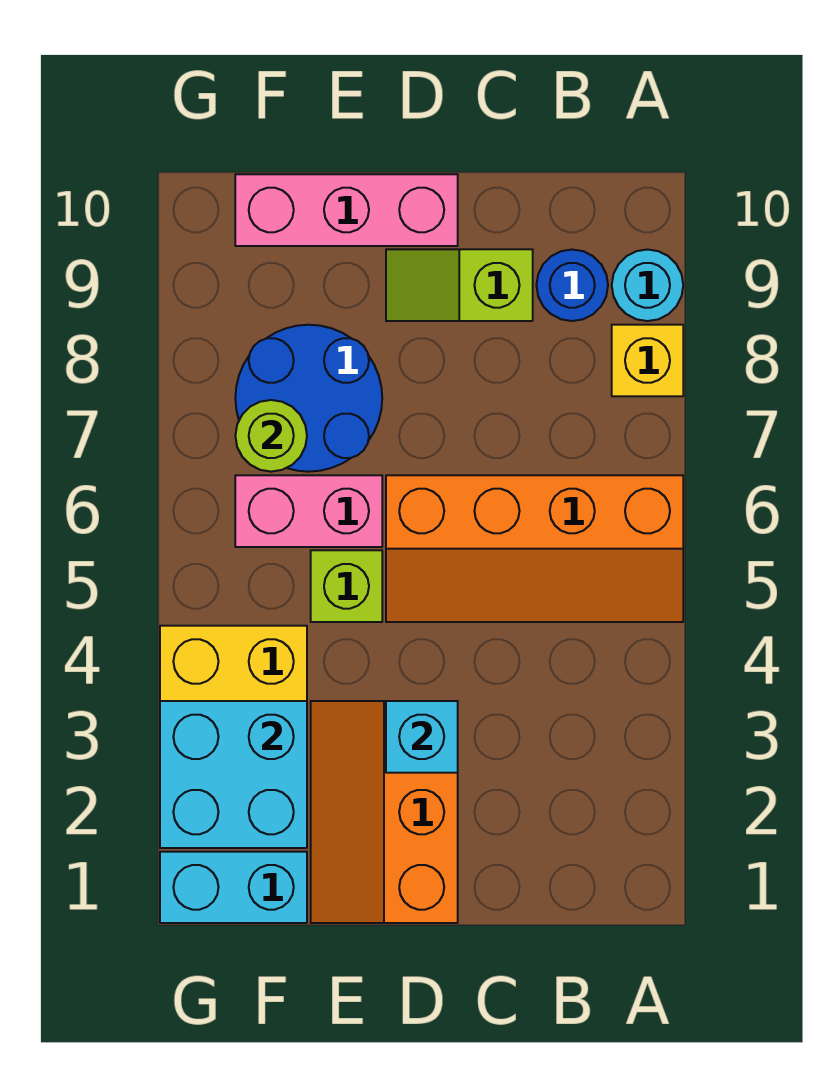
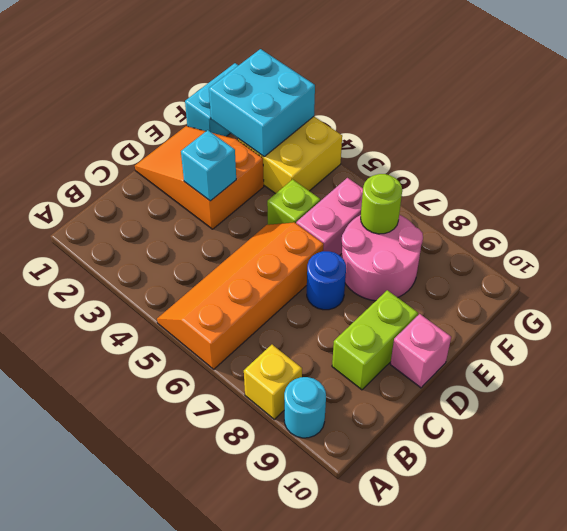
blue round brick B9 level 1 -> blue round brick D7 level 1
lime slope C9:D9 level 1 top C -> lime brick C9:D9 level 1
orange slope D1:E3 level 1 top D -> orange slope D1:E3 level 1 top 3
pink brick D10:F10 level 1 -> pink brick D10 level 1
blue round brick E7:F8 level 1 -> pink round brick E7:F8 level 1

